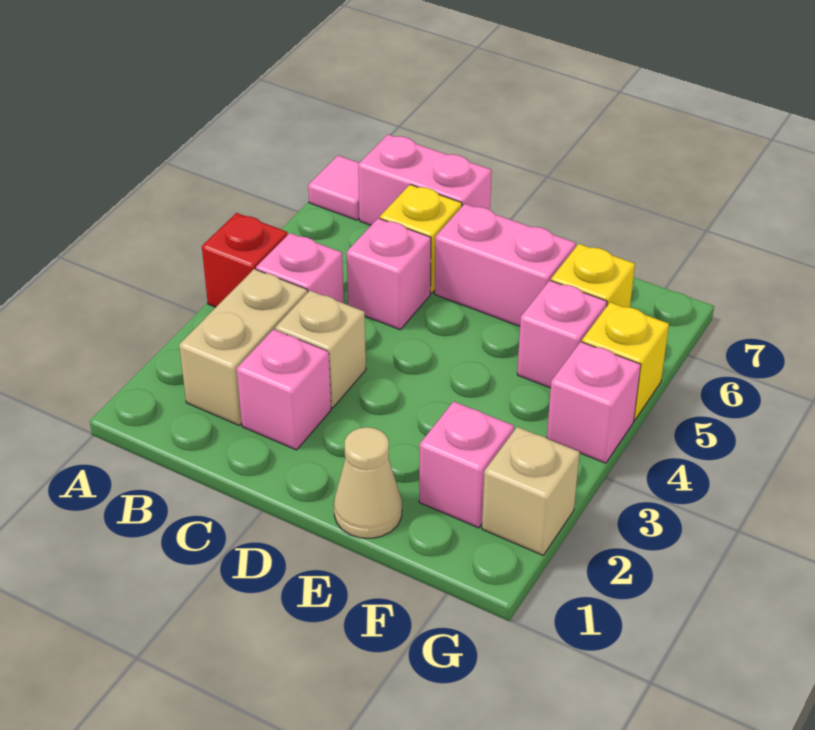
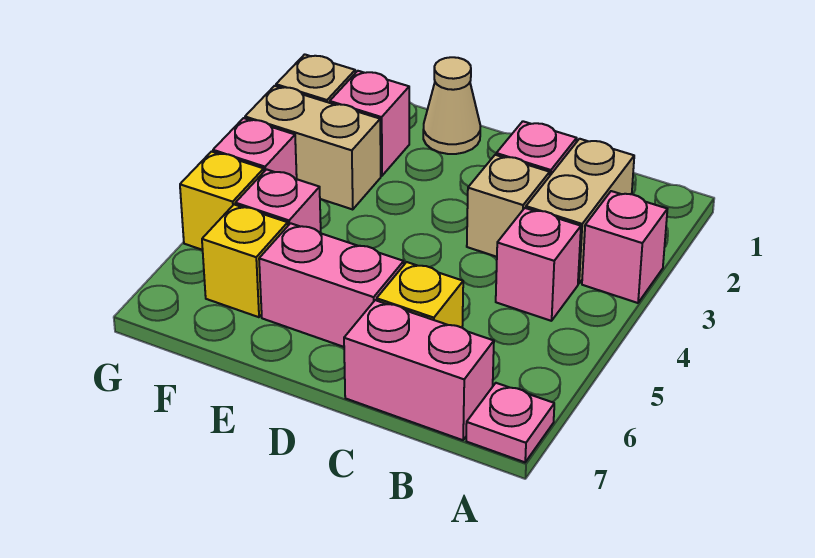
red brick A4 level 1 -> none
pink tile A7 level 1 -> pink plate A7 level 1
pink brick C5 level 1 -> pink brick A3 level 1
none -> tan brick F3:G3 level 1

